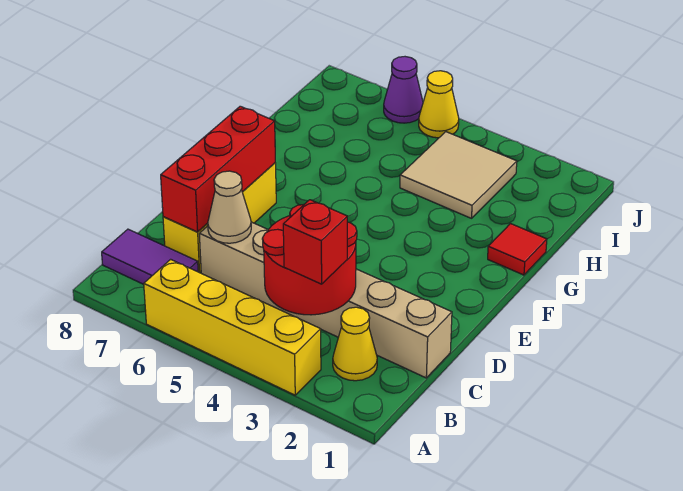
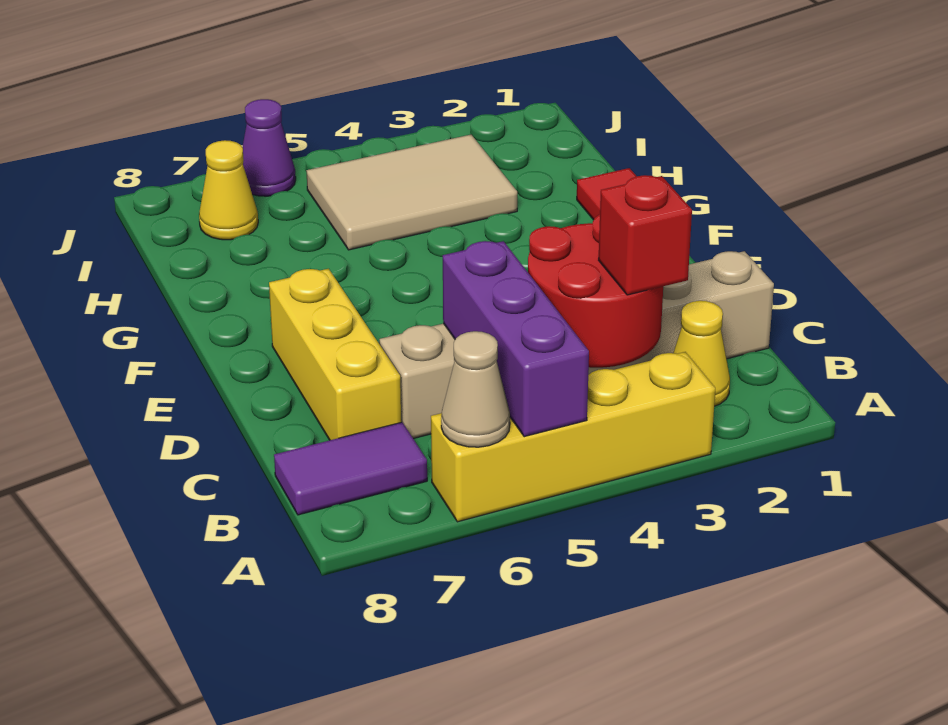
none -> purple brick A5:C5 level 2
tan cone C6 level 2 -> tan cone A6 level 2
red brick C7:E7 level 2 -> none
tan tile H3:I4 level 1 -> tan tile H3:I5 level 1
yellow cone J5 level 1 -> yellow cone I7 level 1

